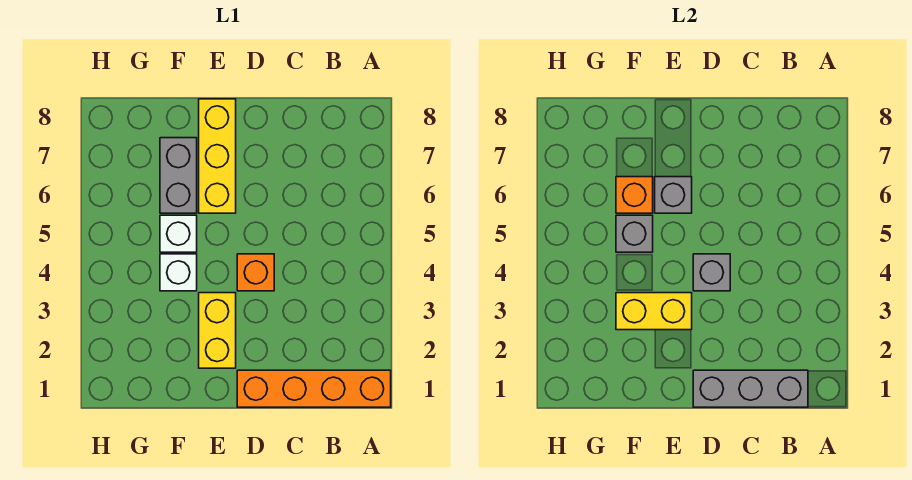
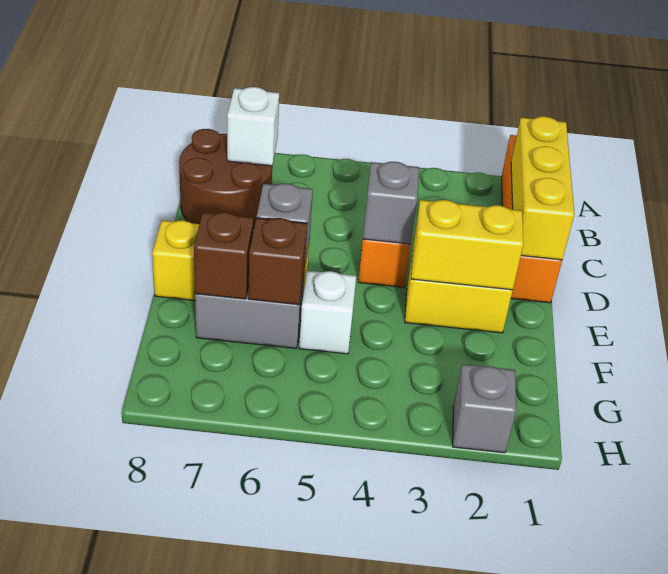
grey brick B1:D1 level 2 -> yellow brick B1:D1 level 2
none -> brown round brick B7:C8 level 1
yellow brick E3:F3 level 2 -> yellow brick E2:E3 level 2
white brick F4 level 1 -> white brick B7 level 2
grey brick F5 level 2 -> grey brick H2 level 1
orange brick F6 level 2 -> brown brick F6 level 2
none -> brown brick F7 level 2

